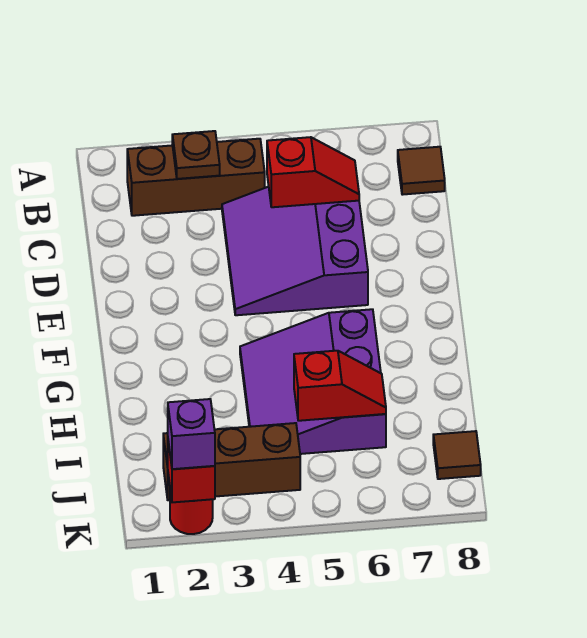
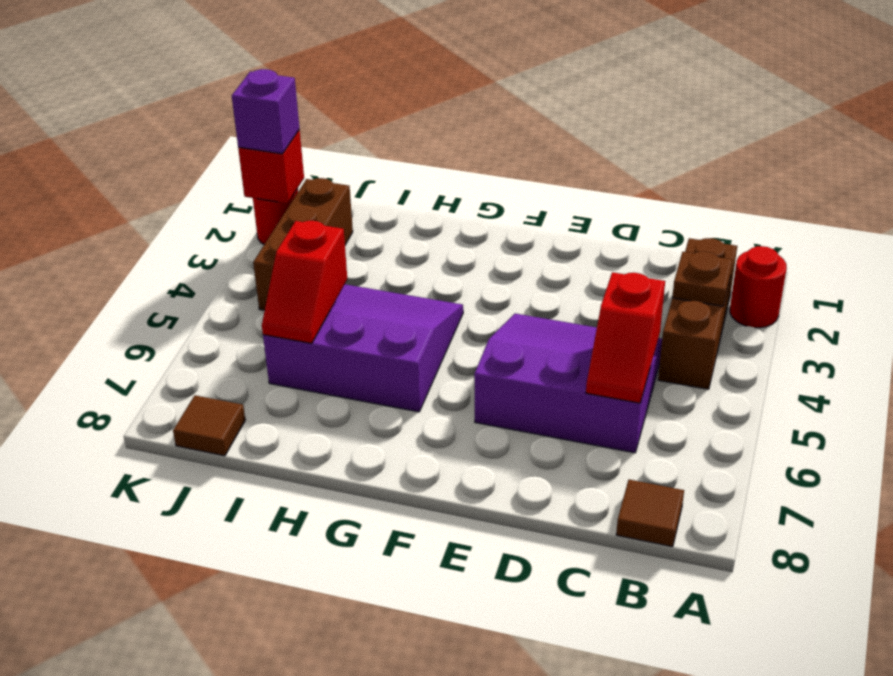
none -> red round brick A2 level 1

